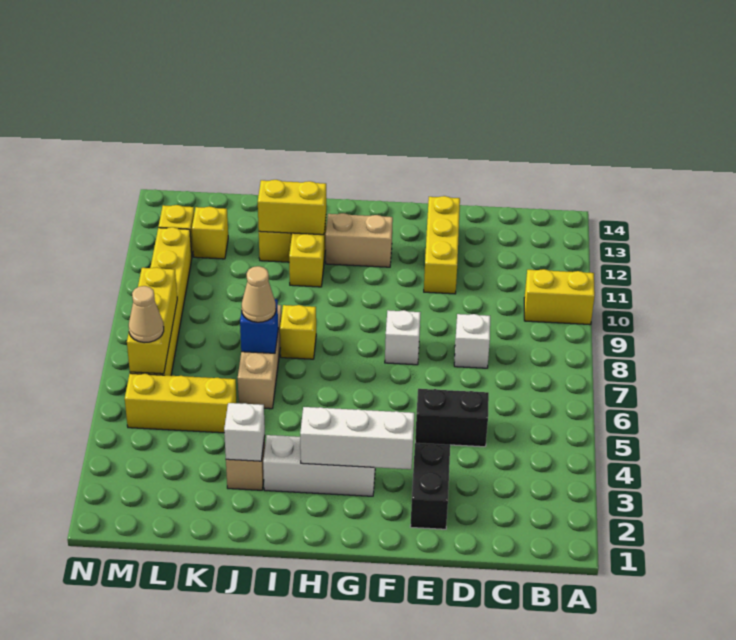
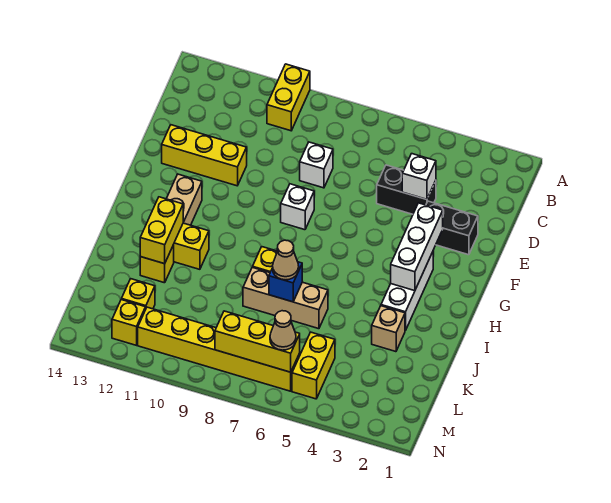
black brick D5:E5 level 1 -> black brick D4:D5 level 1
white brick J3 level 2 -> white brick D4 level 2
yellow brick K5:M5 level 1 -> yellow brick L5:M5 level 1

